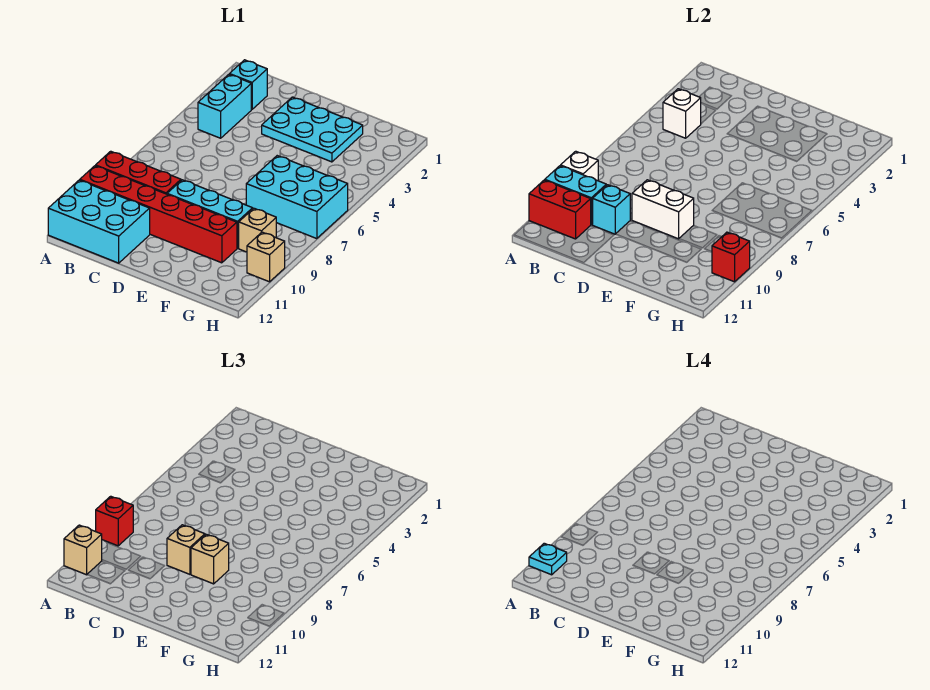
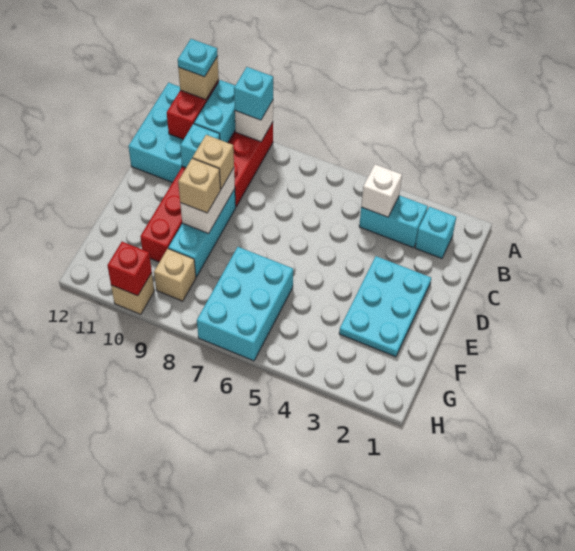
red brick A9 level 3 -> cyan brick A9 level 3

